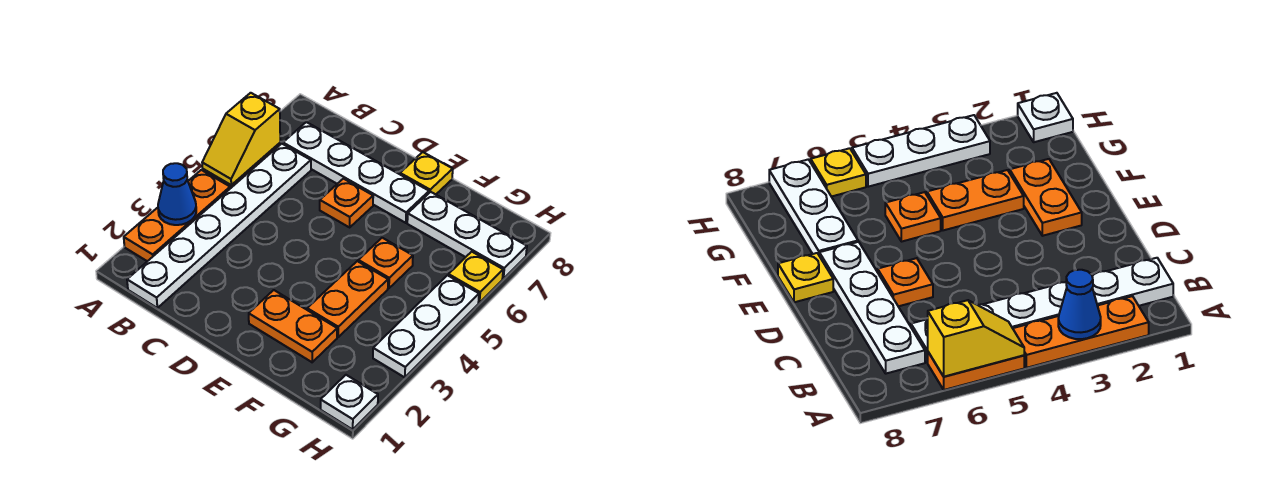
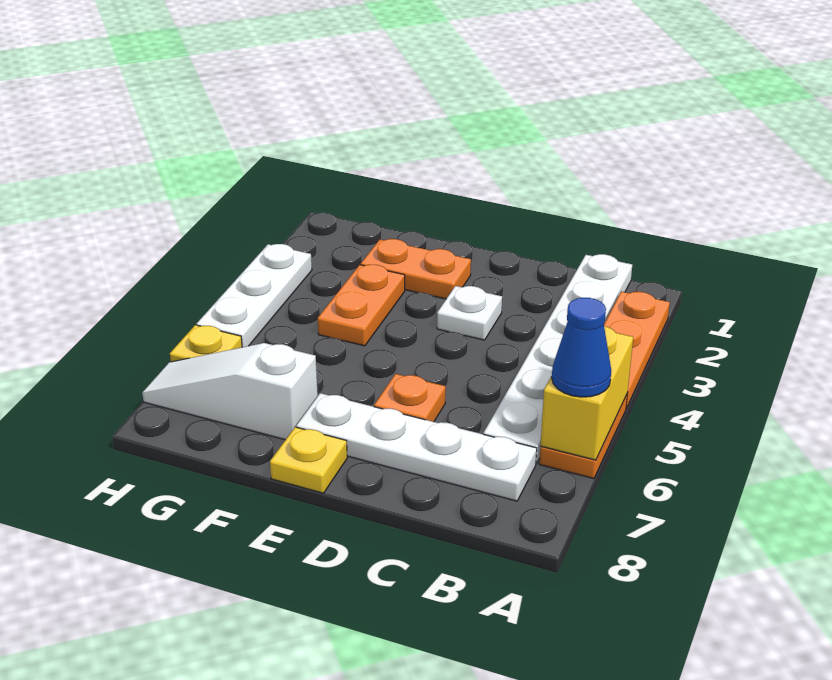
blue cone A3 level 2 -> blue cone A6 level 3
yellow slope A5:A6 level 2 top 6 -> yellow brick A5:A6 level 2
orange plate F5 level 1 -> none
white plate F7:H7 level 1 -> white slope F7:H7 level 1 top F
white plate H1 level 1 -> white plate D3 level 1

